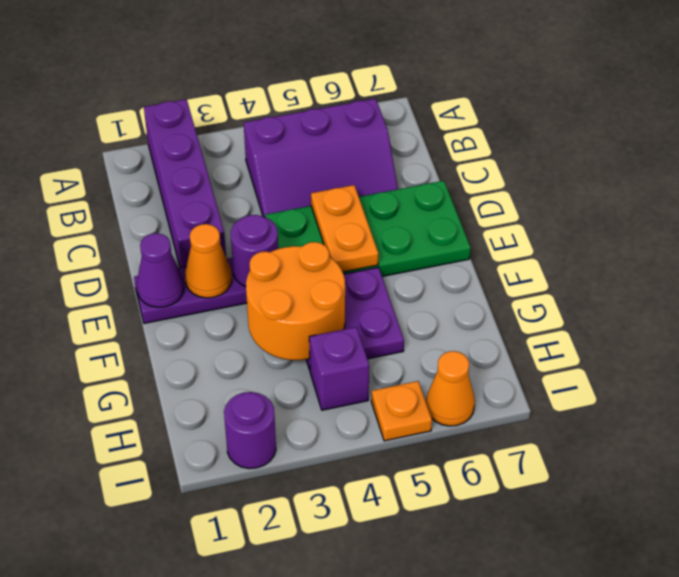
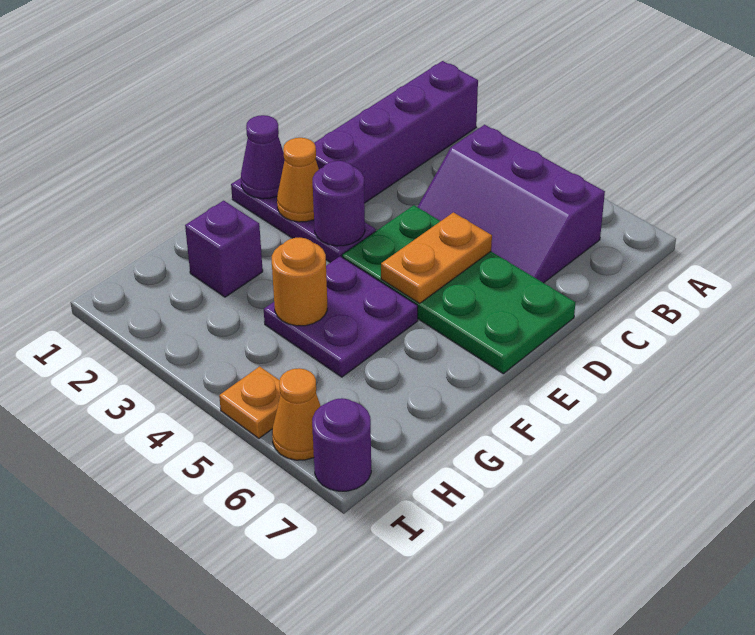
orange round brick F3:G4 level 2 -> orange round brick G4 level 2
purple brick H4 level 1 -> purple brick G2 level 1
purple round brick I2 level 1 -> purple round brick I7 level 1

